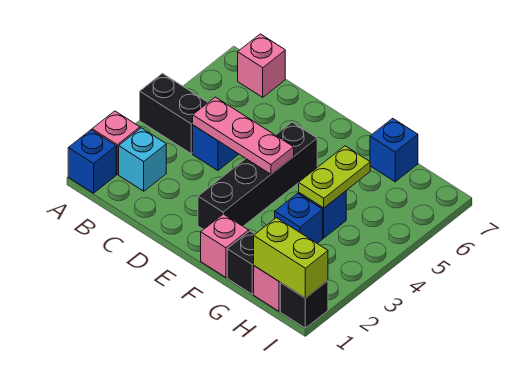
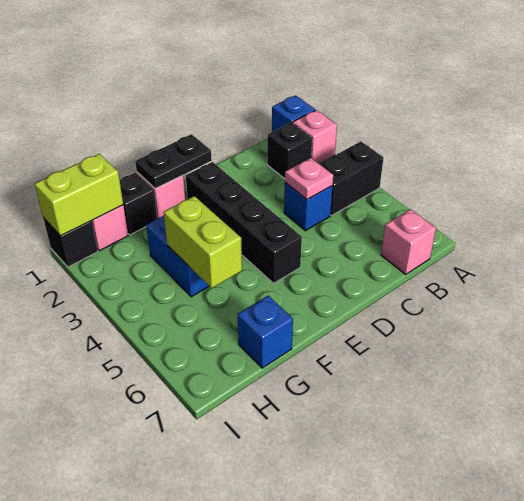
cyan brick B2 level 1 -> black brick B2 level 1
pink plate C4:E4 level 2 -> pink plate C4 level 2
none -> black plate E1:F1 level 2
lime plate G4:G5 level 2 -> lime brick G4:G5 level 2

